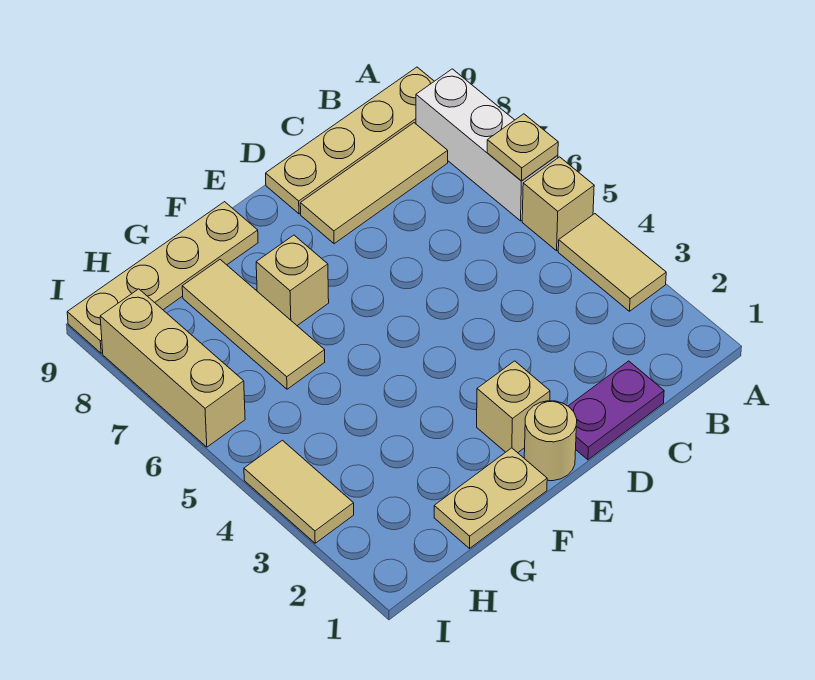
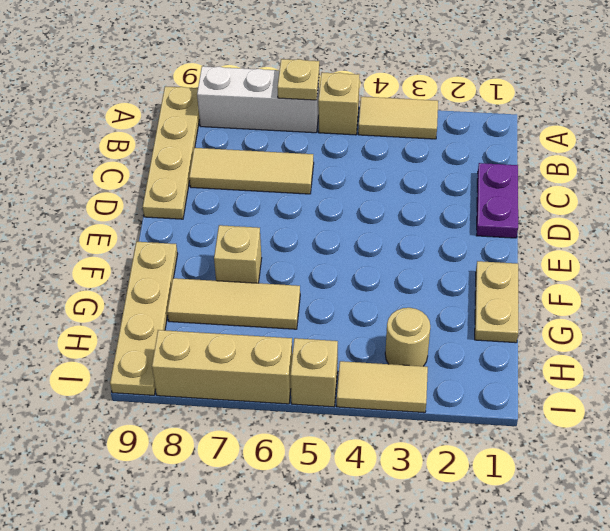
tan tile B8:D8 level 1 -> tan tile C6:C8 level 1
tan round brick E1 level 1 -> tan round brick H3 level 1
tan brick E2 level 1 -> tan brick I5 level 1

